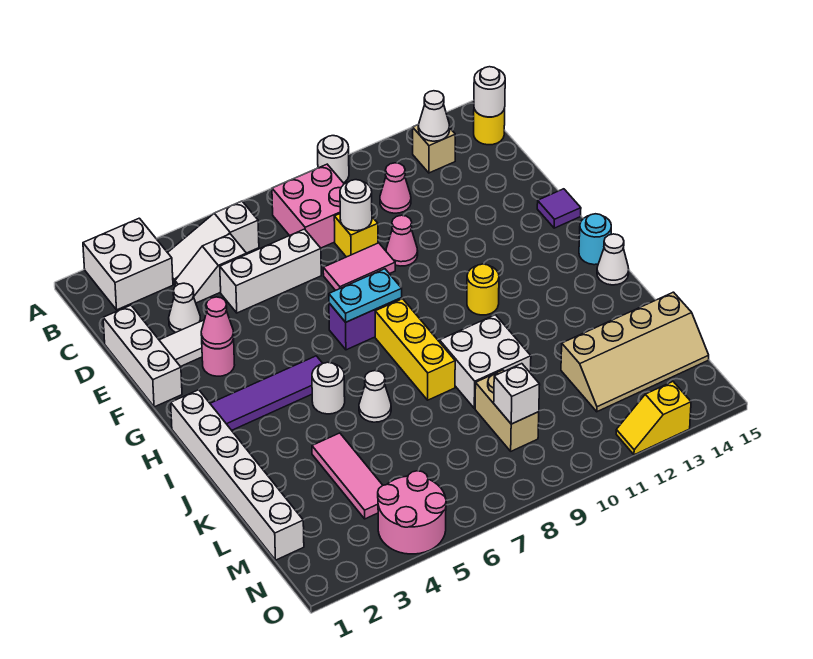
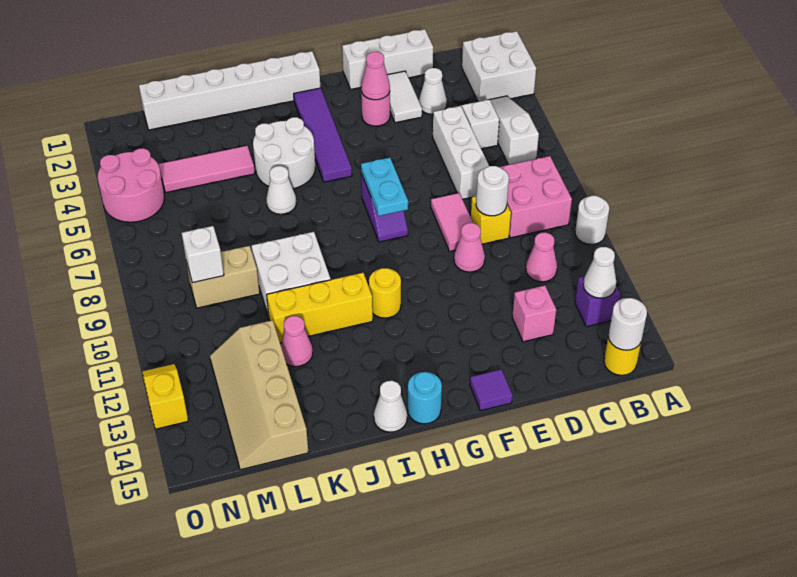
tan brick B13 level 1 -> purple brick B13 level 1
none -> pink brick D13 level 1
yellow brick H8:J8 level 1 -> yellow brick I11:K11 level 1
white round brick I5 level 1 -> white round brick I4:J5 level 1
none -> pink cone K12 level 1

